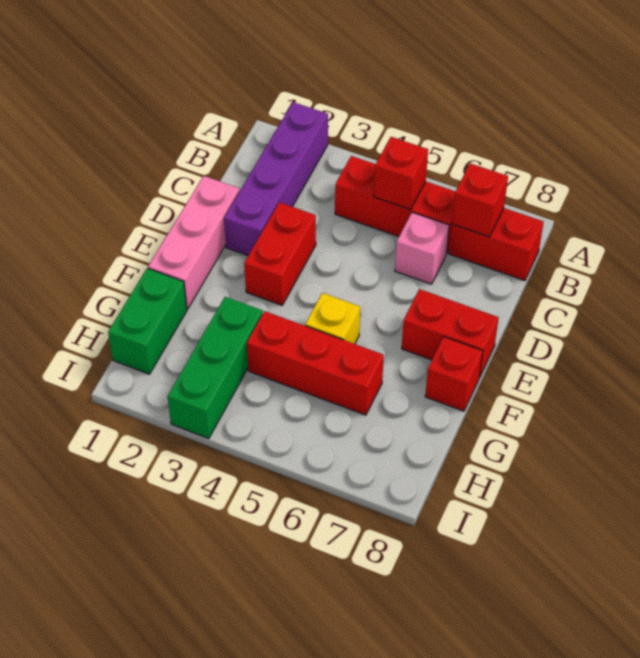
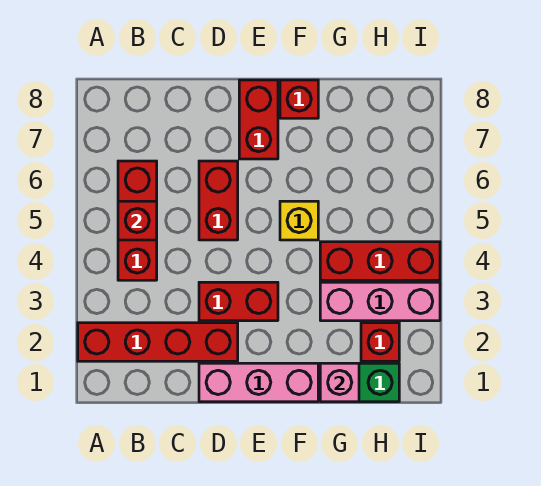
purple brick A2:D2 level 1 -> red brick A2:D2 level 1
red brick B7:B8 level 1 -> red brick D5:D6 level 1
red brick B7 level 2 -> red brick H2 level 1
pink brick C6 level 1 -> pink brick G1 level 2
green brick G3:I3 level 1 -> pink brick G3:I3 level 1
red brick G4:G6 level 1 -> red brick G4:I4 level 1

